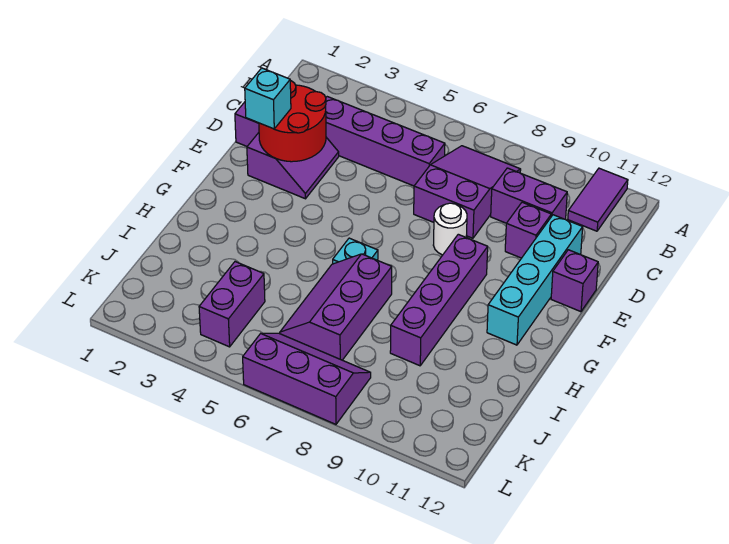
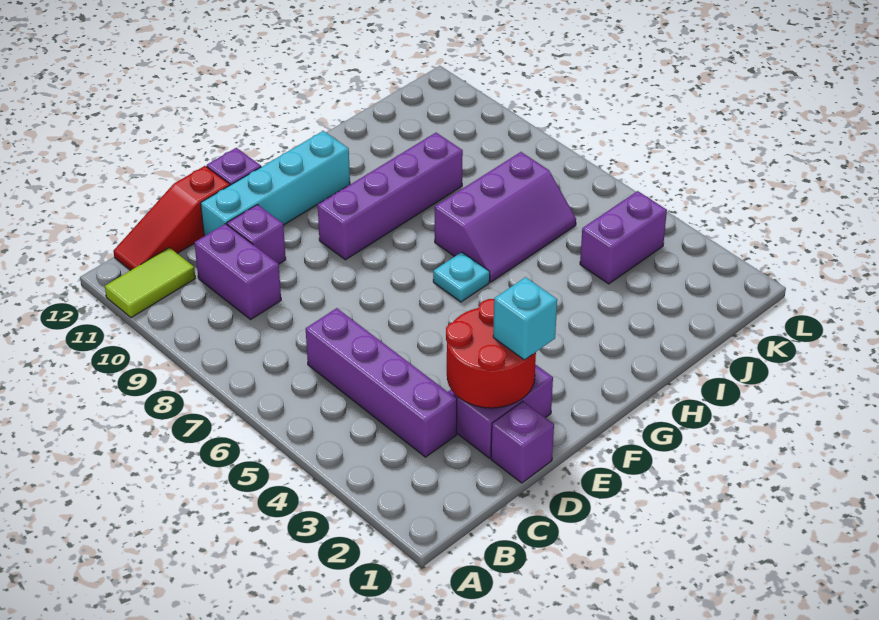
purple tile A11:B11 level 1 -> lime tile A11:B11 level 1
purple slope B7:D8 level 1 top D -> none
none -> red slope B12:D12 level 1 top D
white round brick E8 level 1 -> none
purple slope K6:L8 level 1 top L -> none

